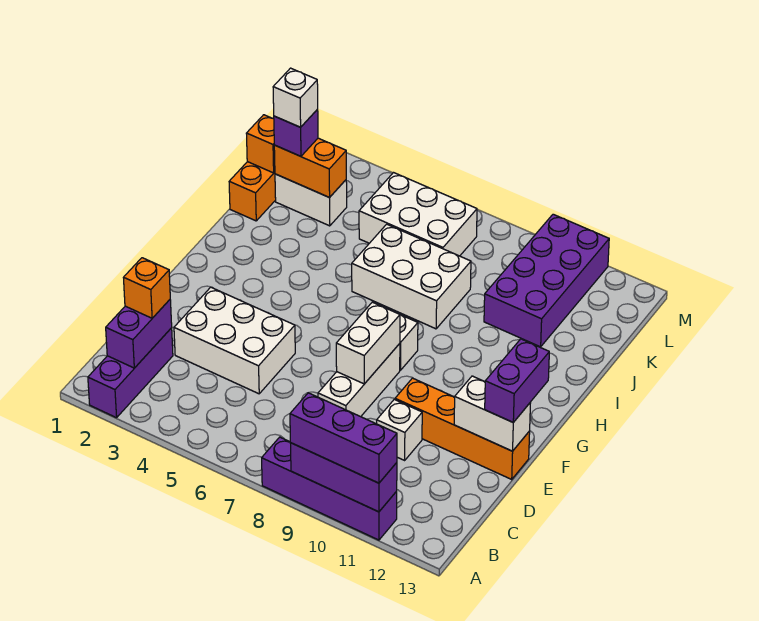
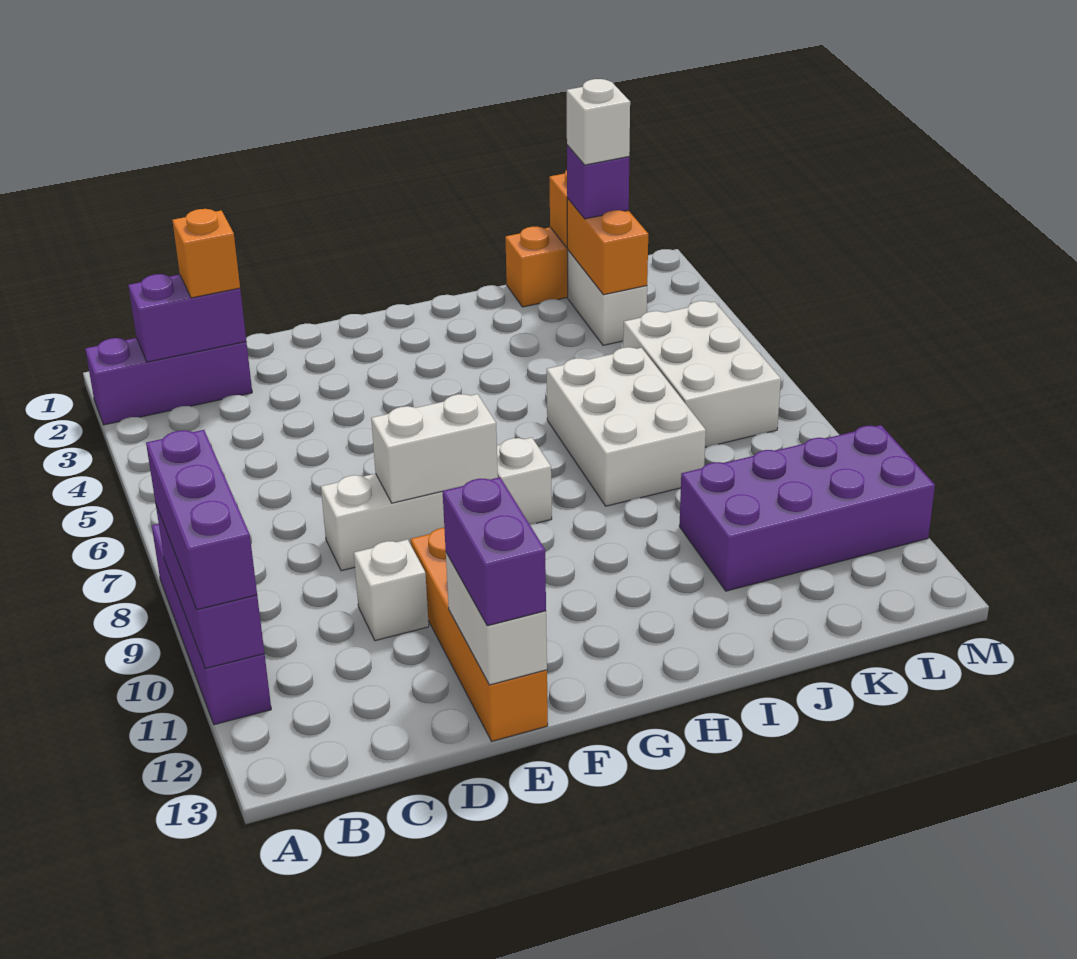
white brick D3:E5 level 1 -> none
purple brick E13:F13 level 3 -> purple brick E12:E13 level 3

